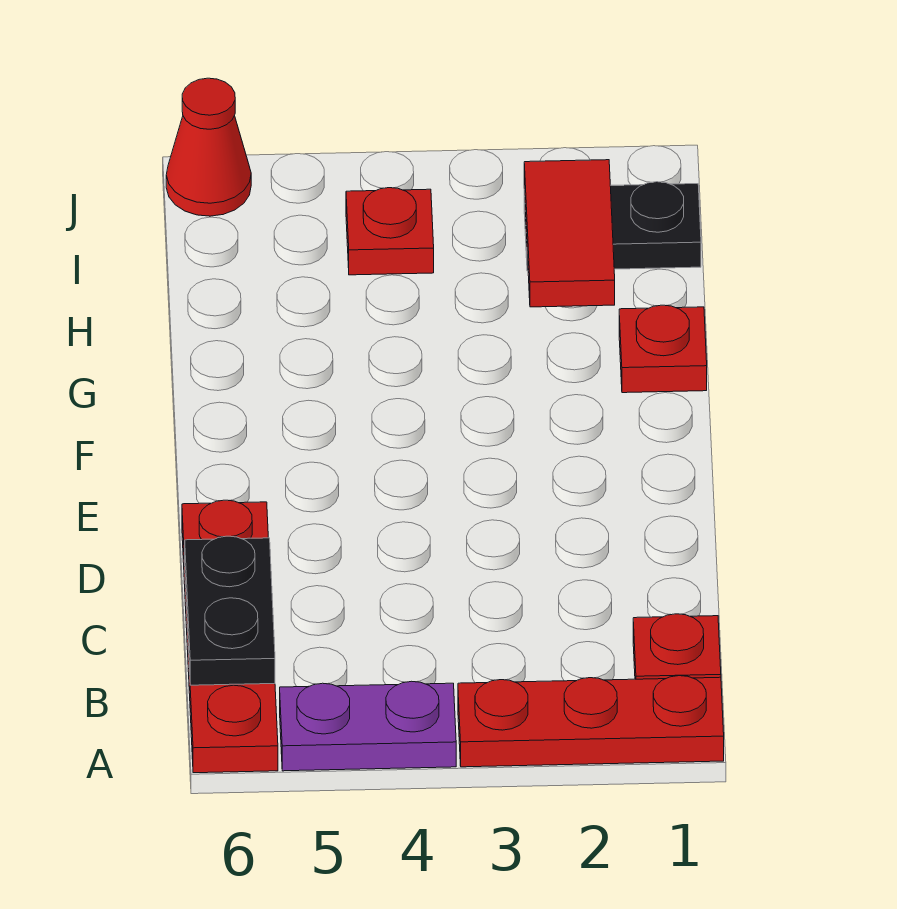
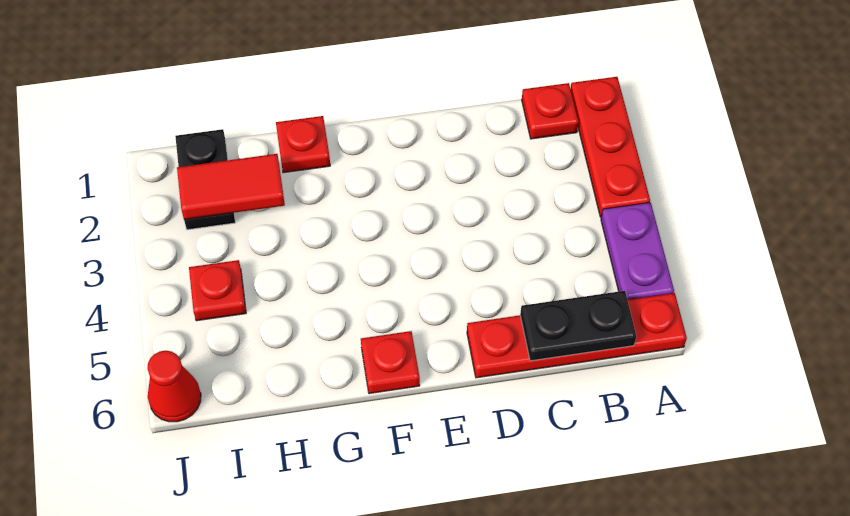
none -> red plate F6 level 1

